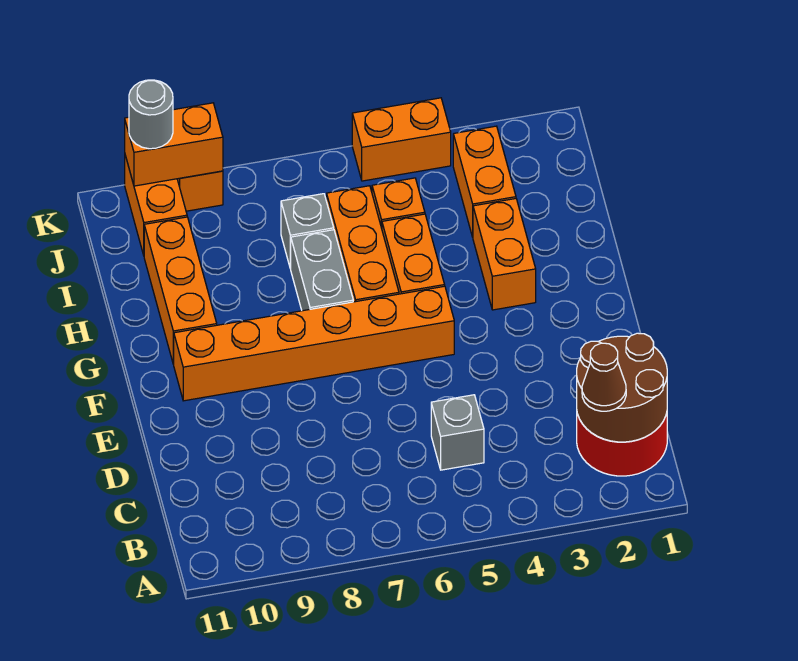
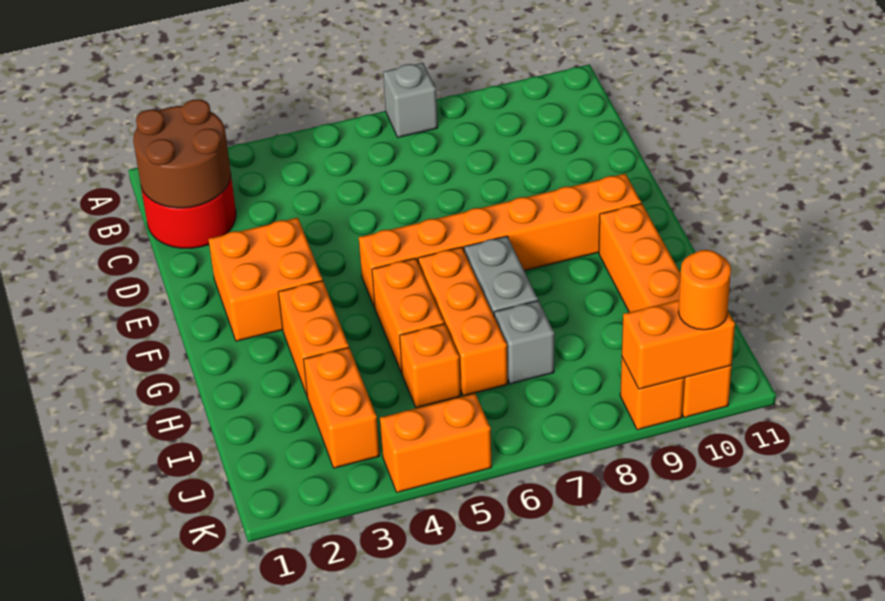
brown cone B2 level 3 -> none
grey brick C5 level 1 -> grey brick A7 level 1
none -> orange brick E2:F3 level 1
grey round brick K10 level 3 -> orange round brick K10 level 3

